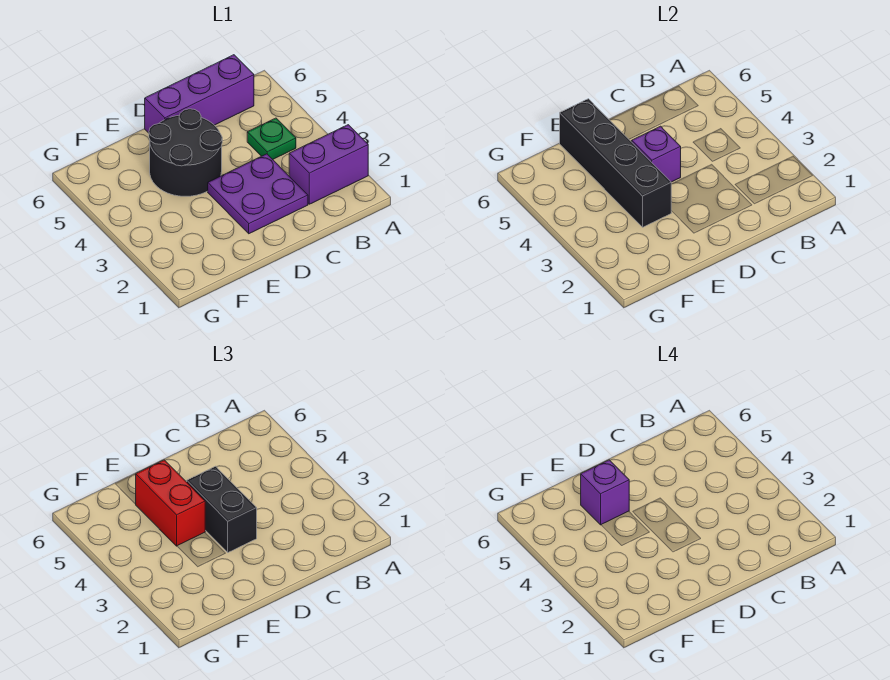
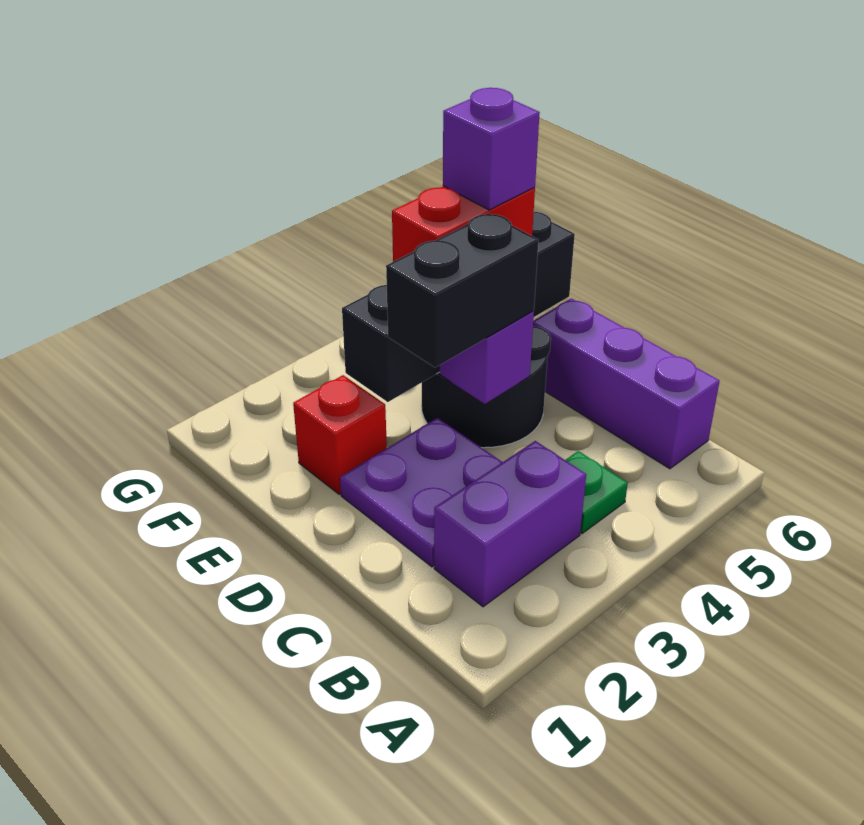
purple brick A2:B2 level 1 -> purple brick B2:B3 level 1
none -> red brick E2 level 1

